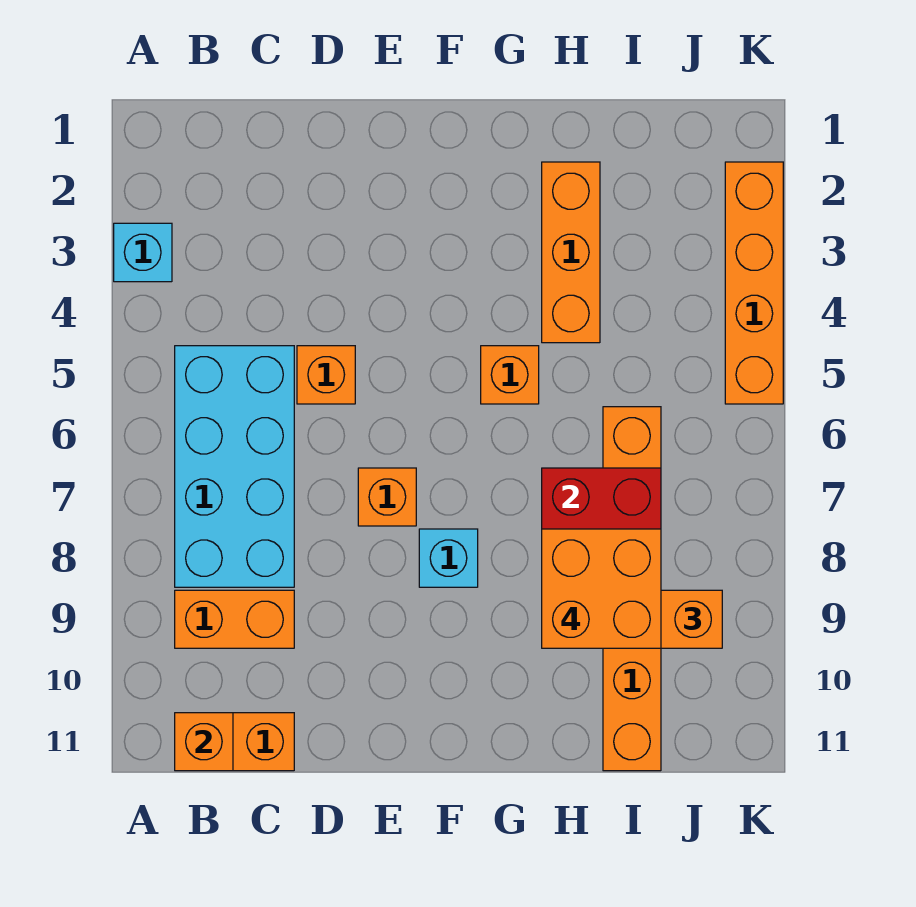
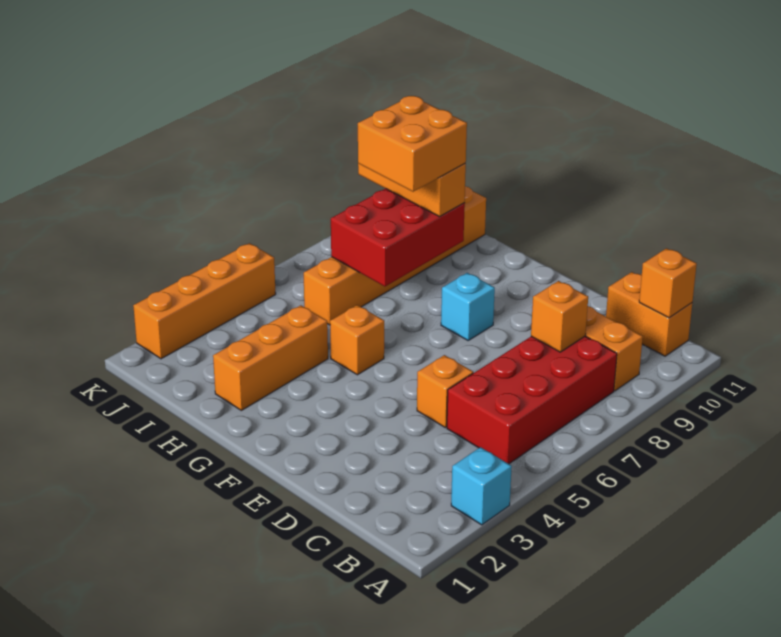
cyan brick B5:C8 level 1 -> red brick B5:C8 level 1
orange brick E7 level 1 -> orange brick C8 level 2

